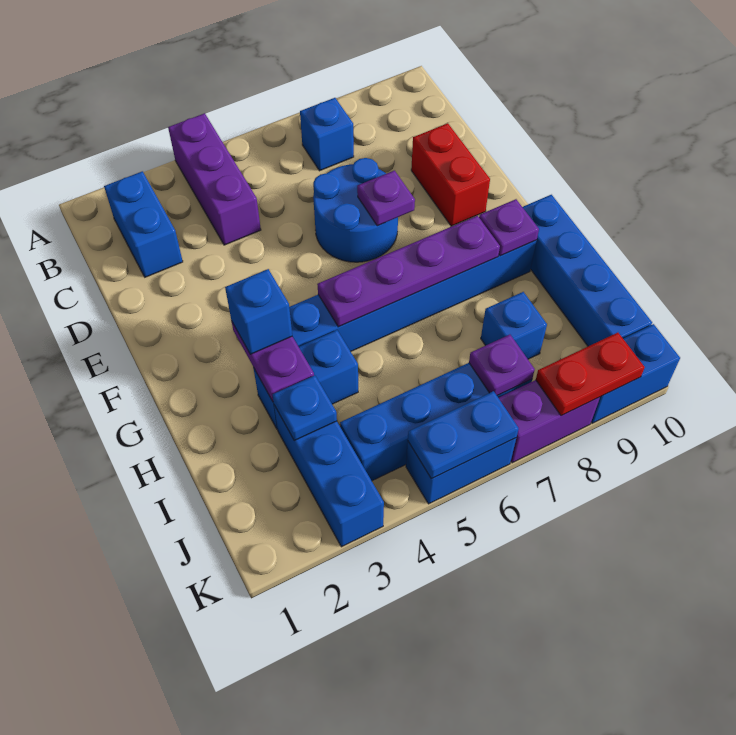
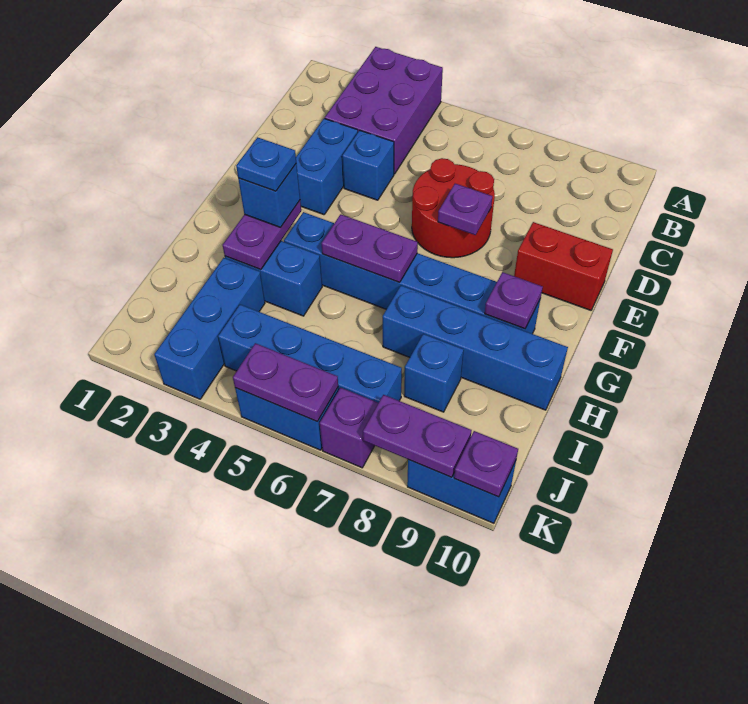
purple brick A4:C4 level 1 -> purple brick A3:C4 level 1
blue brick B2:C2 level 1 -> blue brick D3:E3 level 1
blue brick B7 level 1 -> blue brick D4 level 1
blue round brick D6:E7 level 1 -> red round brick D6:E7 level 1
red brick D9:E9 level 1 -> red brick E9:E10 level 1
purple plate G5:G8 level 2 -> purple plate G5:G6 level 2
blue brick G10:J10 level 1 -> blue brick H7:H10 level 1
blue plate I3 level 2 -> blue plate G3 level 4
purple plate J7 level 2 -> purple plate K10 level 2
blue plate K5:K6 level 2 -> purple plate K5:K6 level 2
purple brick K7:K8 level 1 -> purple brick K7 level 1
red plate K8:K9 level 2 -> purple plate K8:K9 level 2

